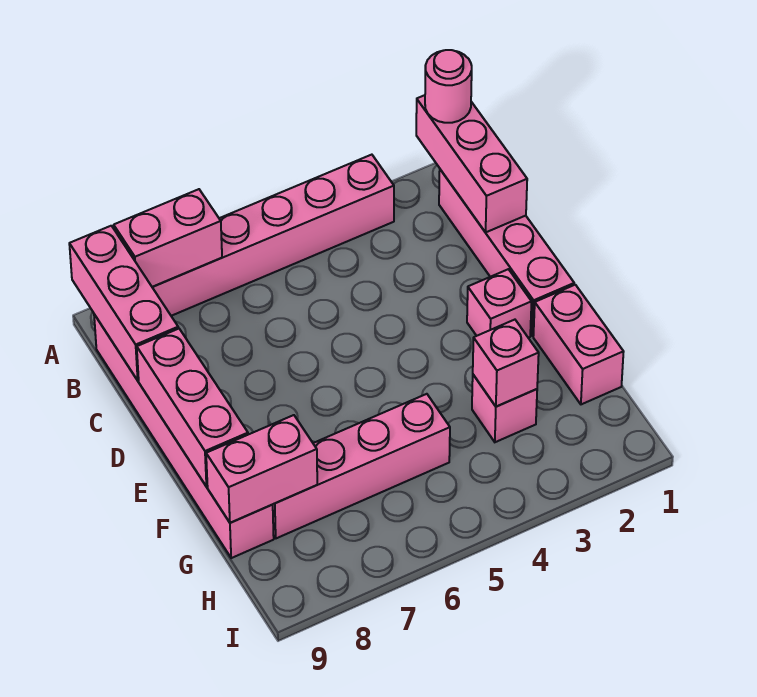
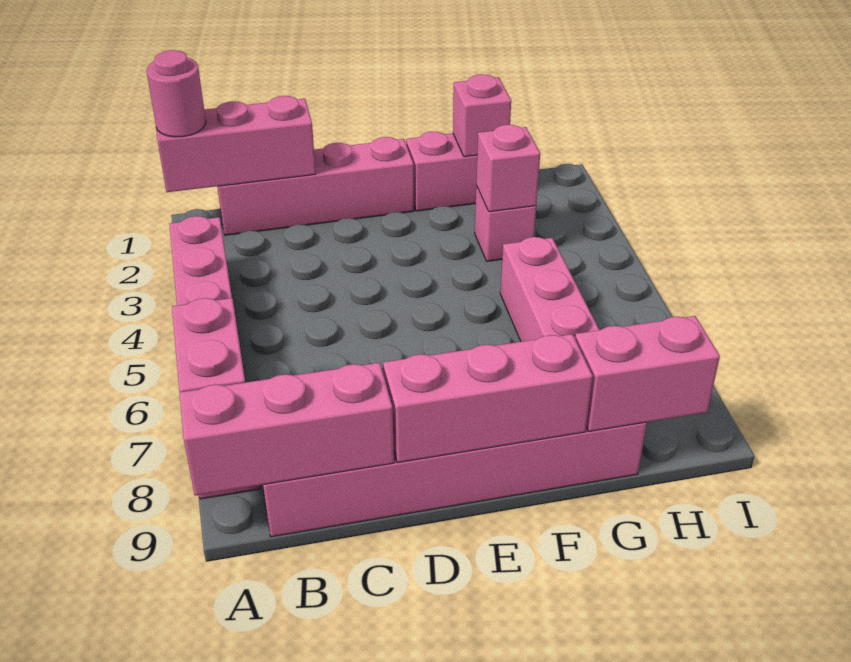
pink brick E2 level 1 -> pink brick G1 level 2
pink brick G8:G9 level 2 -> pink brick G9:H9 level 2

